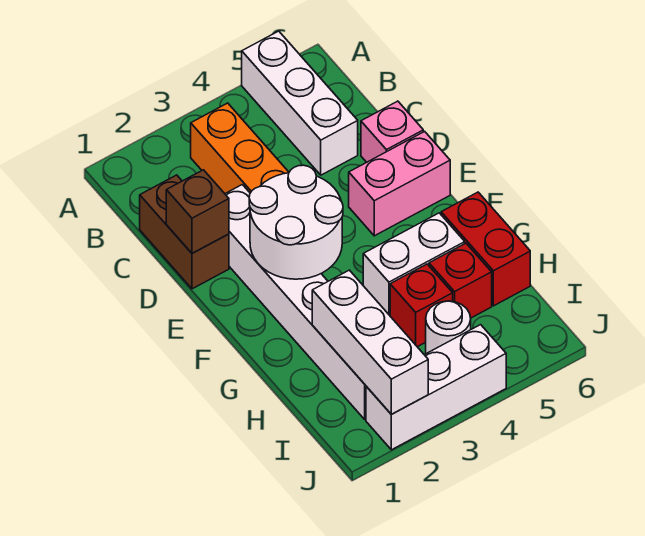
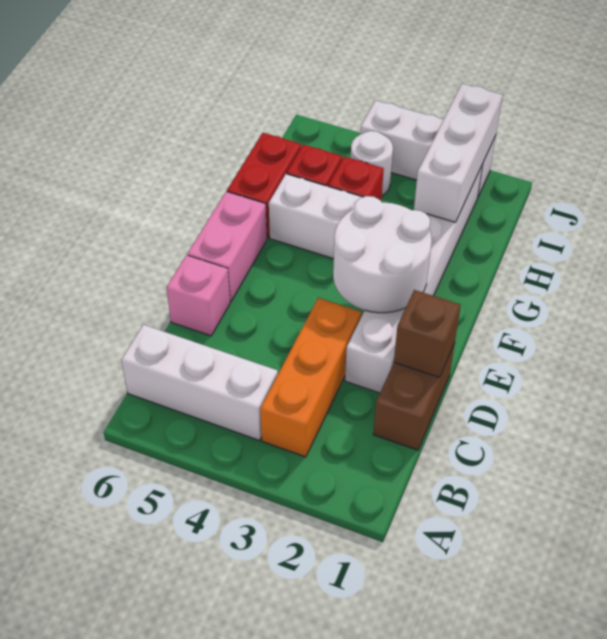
white brick A5:C5 level 1 -> white brick B4:B6 level 1
pink brick E5:E6 level 1 -> pink brick E6:F6 level 1

